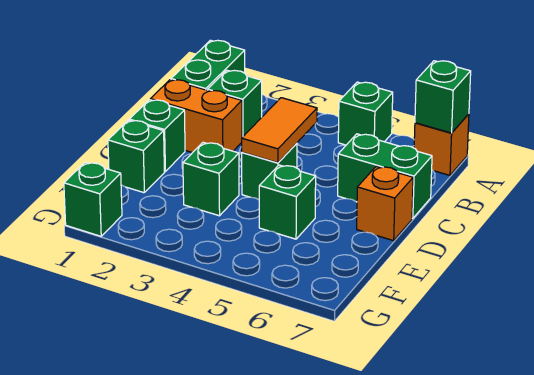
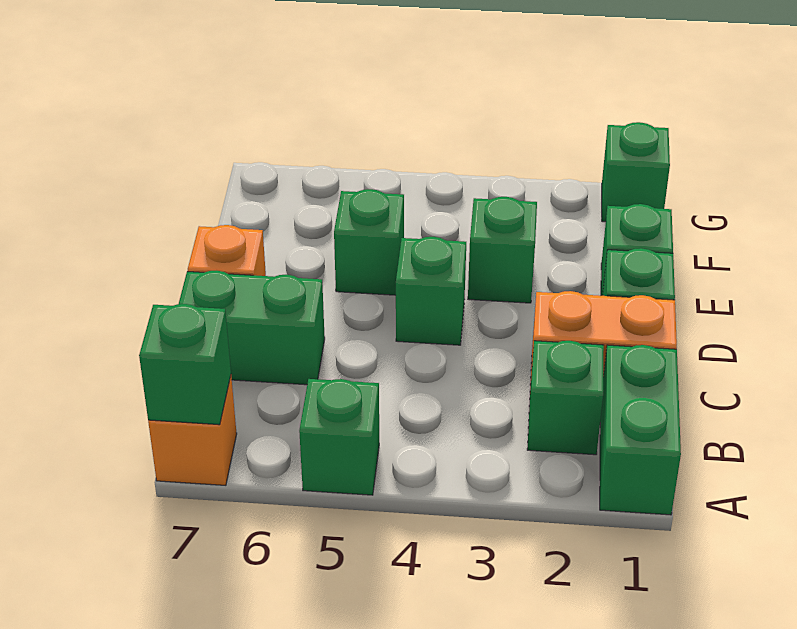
orange tile C4:D4 level 2 -> none

